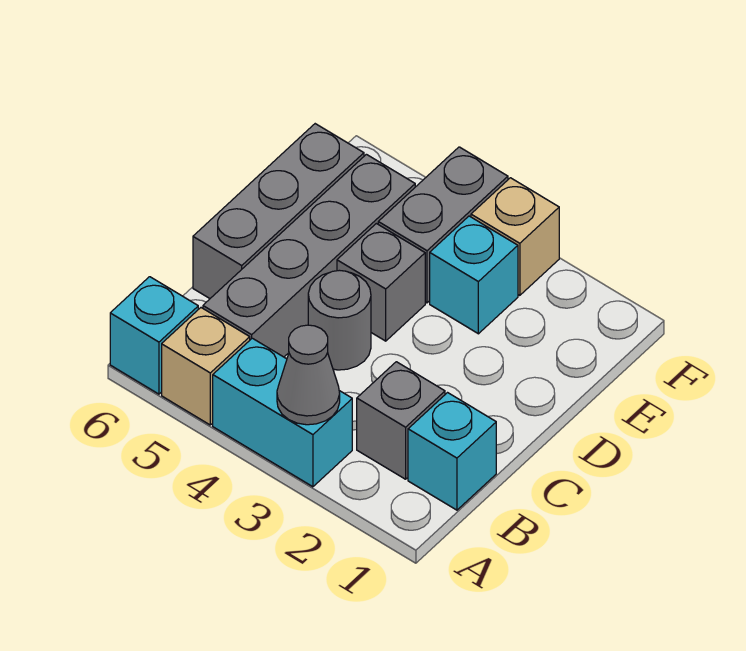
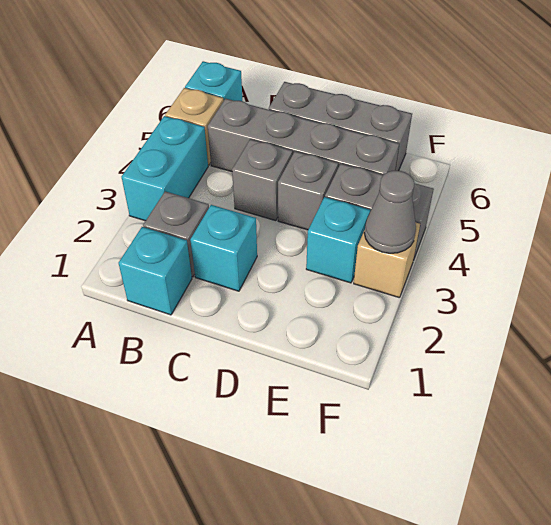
grey cone A3 level 2 -> grey cone F3 level 2
none -> cyan brick C2 level 1
grey round brick C4 level 1 -> grey brick C4 level 1

